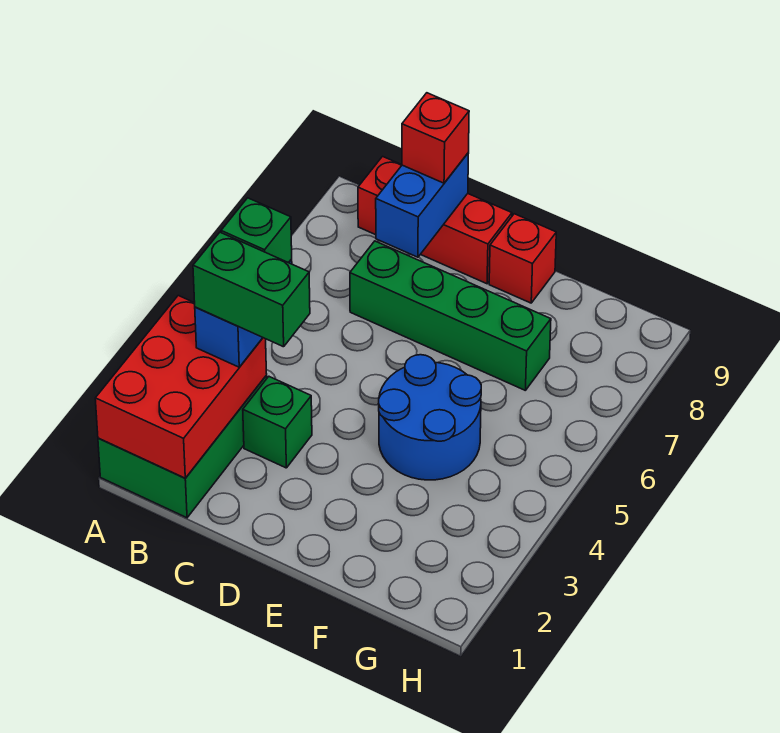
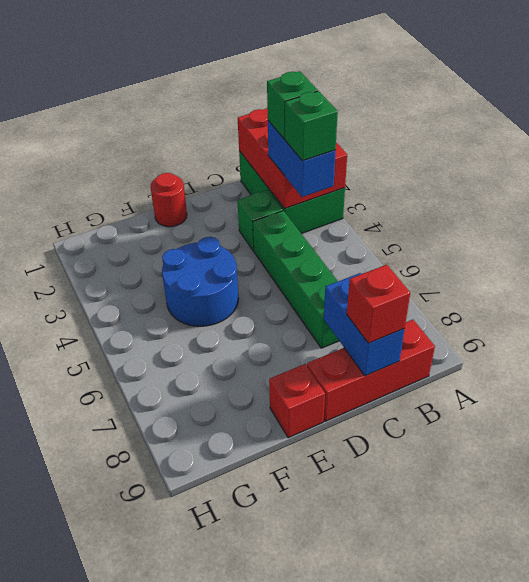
green brick B3:C3 level 4 -> green brick B3 level 4
green brick C7:F7 level 1 -> green brick C4:C7 level 1
none -> red round brick E1 level 1

